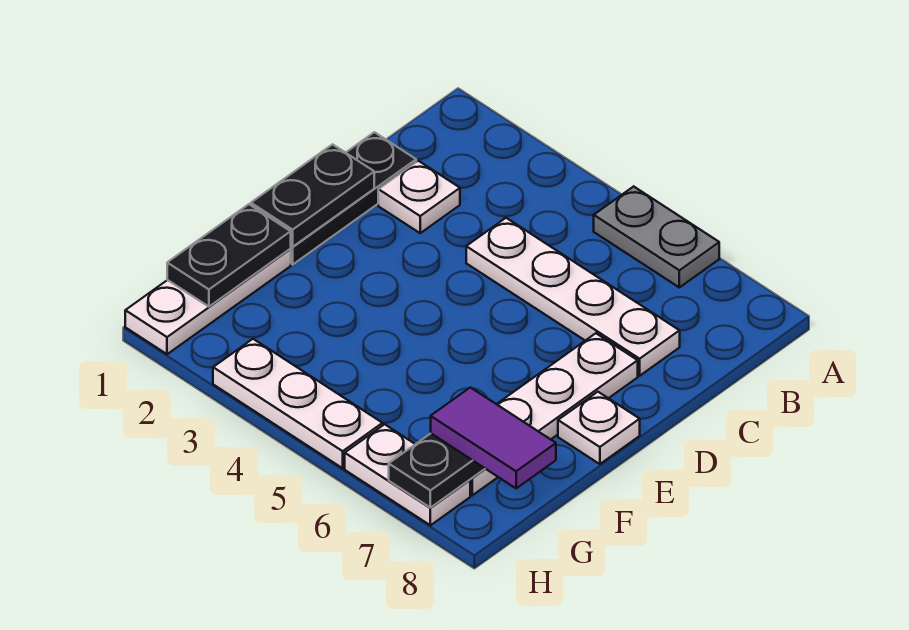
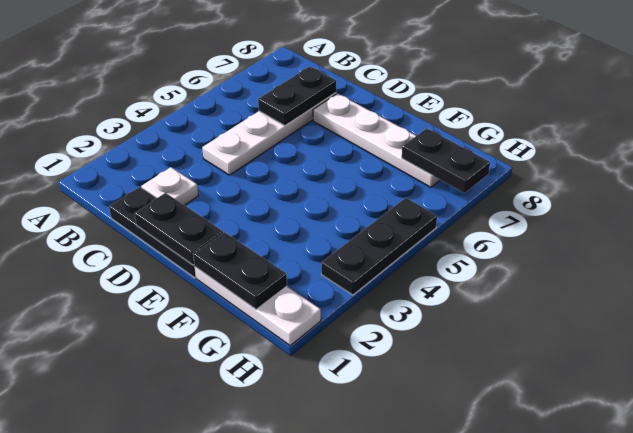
grey plate A5:A6 level 1 -> none
none -> black plate C6:C7 level 2
white plate E8 level 1 -> none
purple tile G7:G8 level 3 -> none
white plate H3:H5 level 1 -> black plate H3:H5 level 1
white plate H6:H7 level 1 -> none

